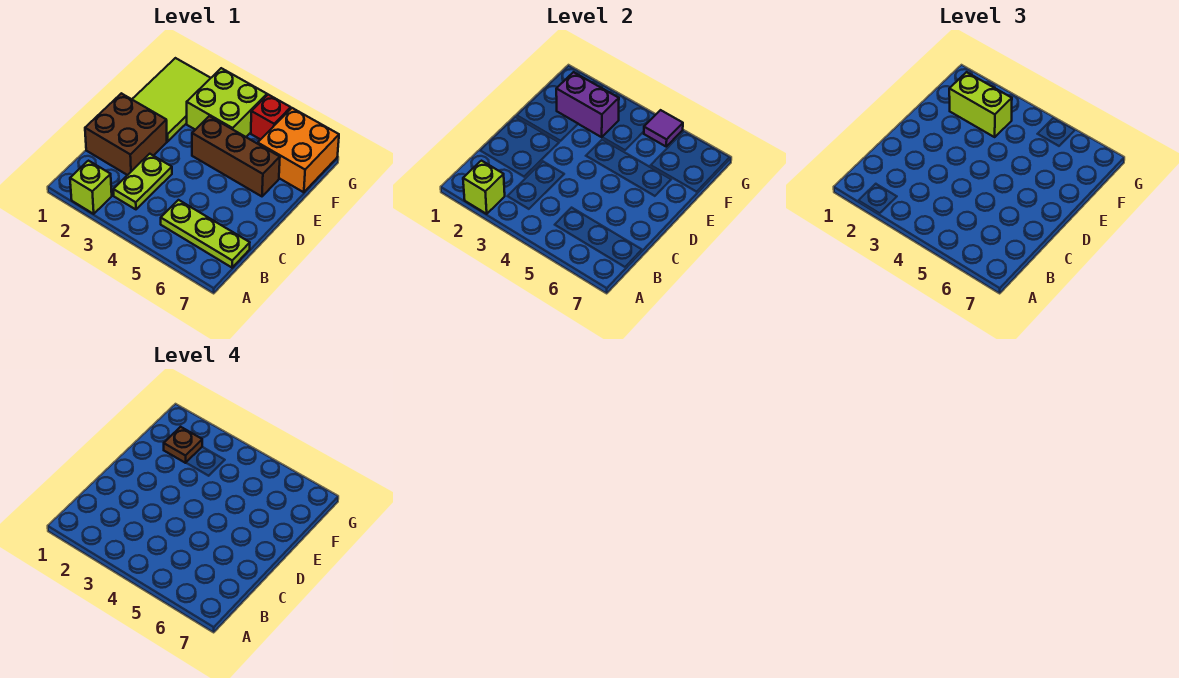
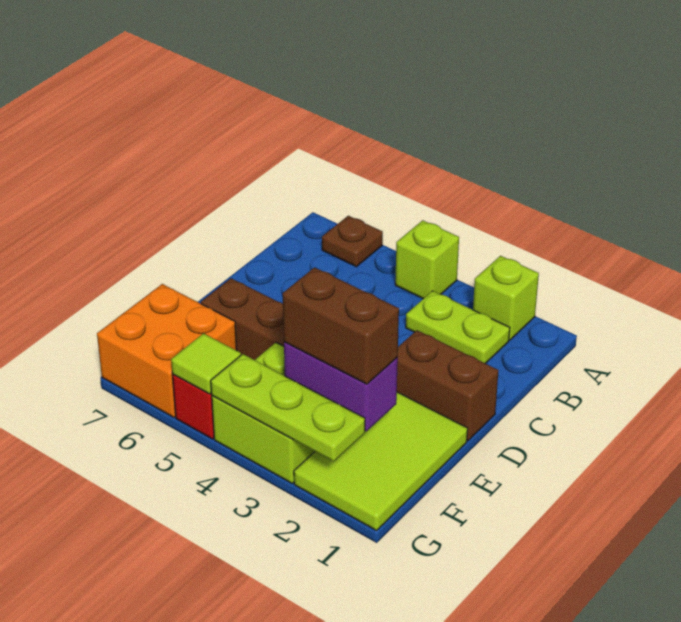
lime brick A2 level 2 -> lime brick A4 level 1
lime plate B3:C3 level 1 -> lime plate B2:B3 level 1
lime plate B5:B7 level 1 -> lime plate G2:G4 level 2
brown brick C1:D2 level 1 -> brown brick D1:D2 level 1
lime brick F2:F3 level 3 -> brown brick F2:F3 level 3
brown plate F2 level 4 -> brown plate A6 level 1
purple tile G5 level 2 -> lime tile G5 level 2

